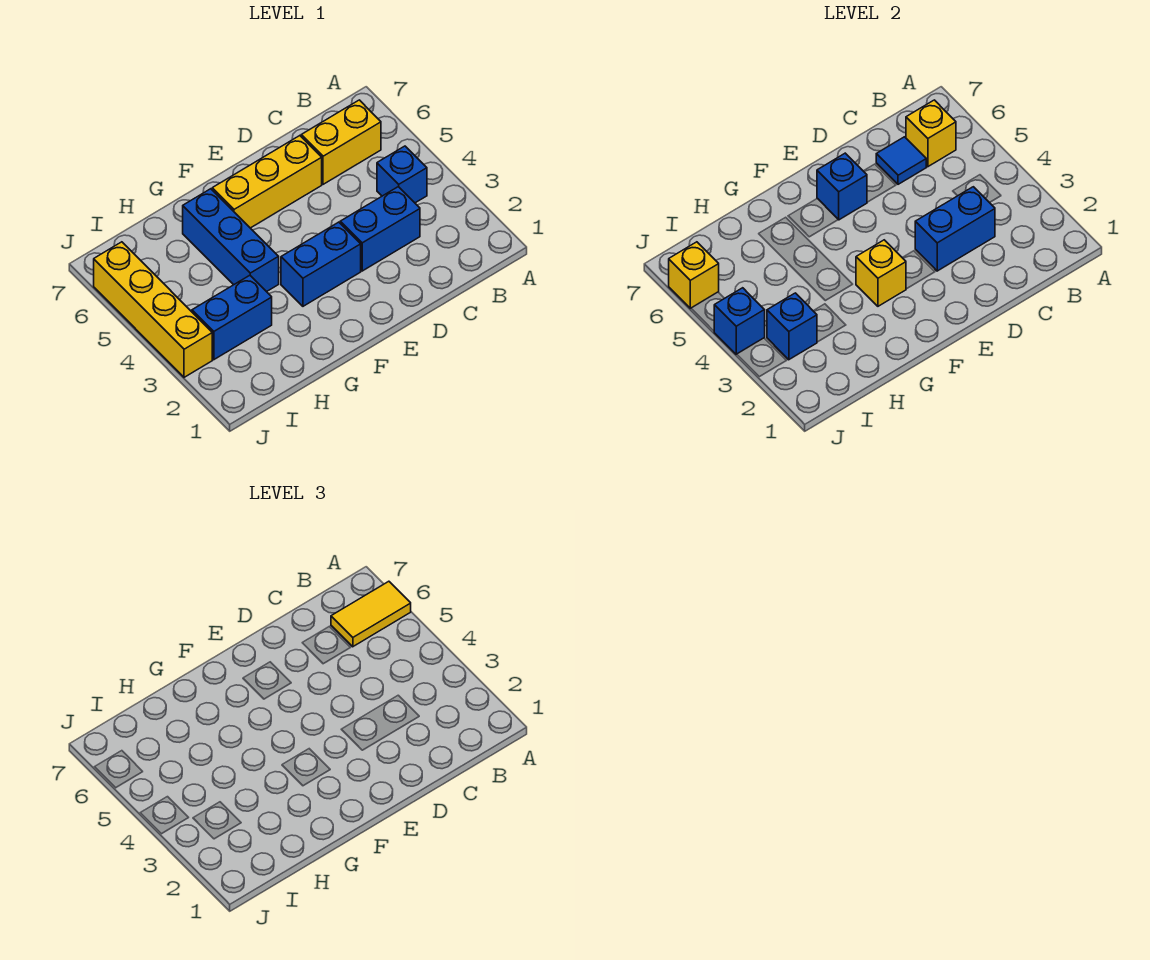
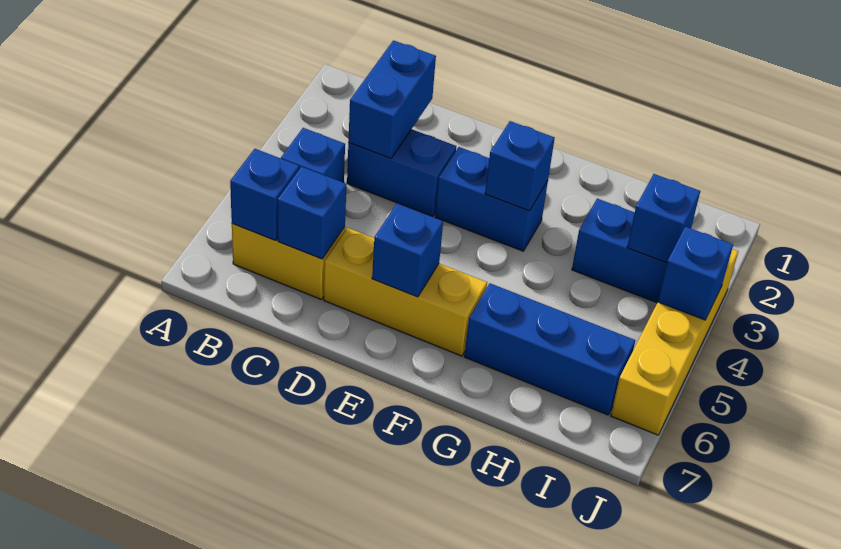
yellow tile A6:B6 level 3 -> none
yellow brick B6 level 2 -> blue brick B6 level 2
blue brick C3:D3 level 2 -> blue brick C2:C3 level 2
blue tile C6 level 2 -> blue brick C6 level 2
yellow brick F3 level 2 -> blue brick F3 level 2
blue brick G4:G6 level 1 -> blue brick G6:I6 level 1
yellow brick J6 level 2 -> none

